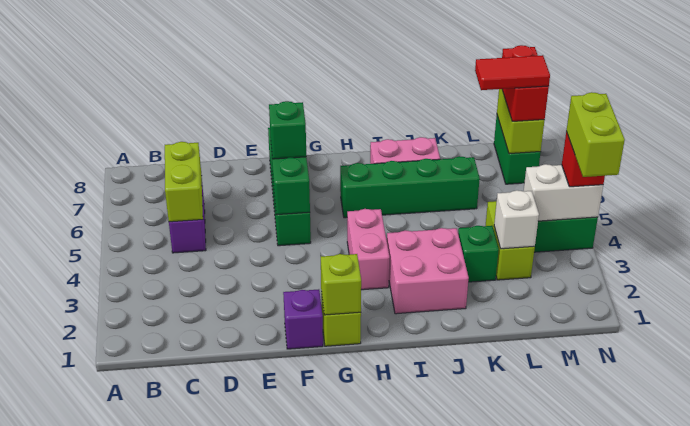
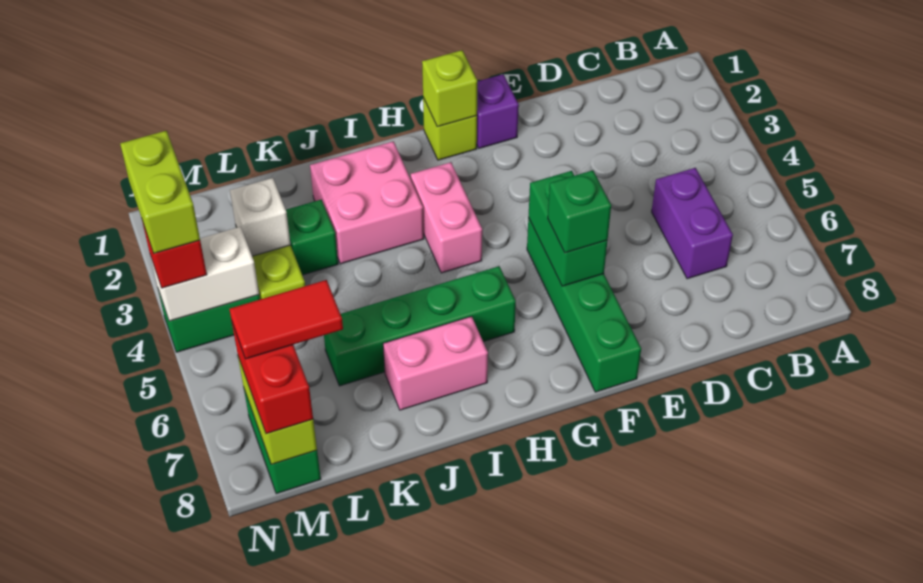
lime brick C5:C6 level 2 -> none

